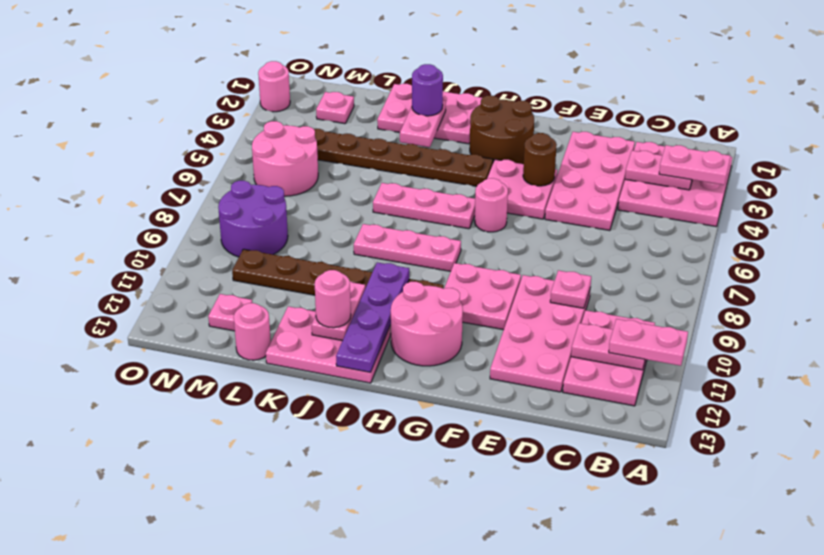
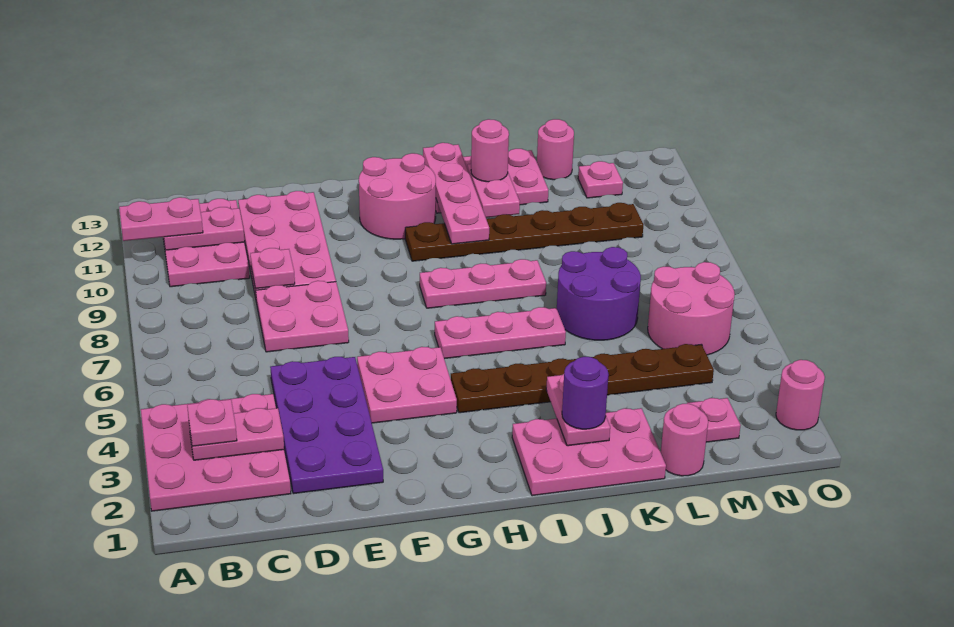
pink plate A3:B3 level 3 -> pink plate B3 level 3
pink plate D2:E5 level 1 -> purple plate D2:E5 level 1
brown round brick F4 level 2 -> none
pink plate F9:G10 level 1 -> pink plate D7:E8 level 1
brown round brick G2:H3 level 1 -> none
pink round brick G6 level 1 -> pink round brick L1 level 1
purple plate I10:I13 level 2 -> pink plate I10:I13 level 2
purple round brick M8:N9 level 1 -> purple round brick K6:L7 level 1

